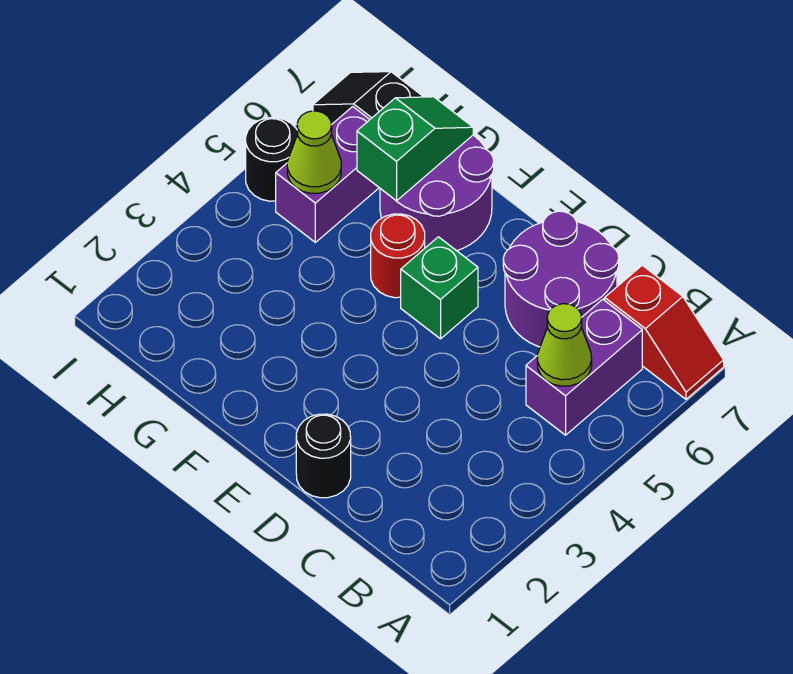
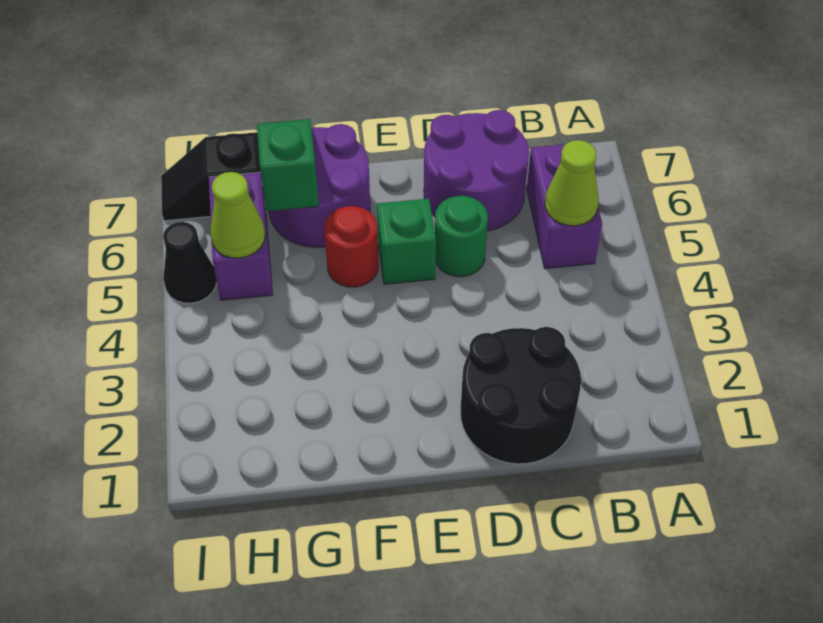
red slope A7:B7 level 1 top B -> none
black round brick D1 level 1 -> black round brick C1:D2 level 1
none -> green round brick D5 level 1
black round brick I5 level 1 -> black cone I5 level 1

